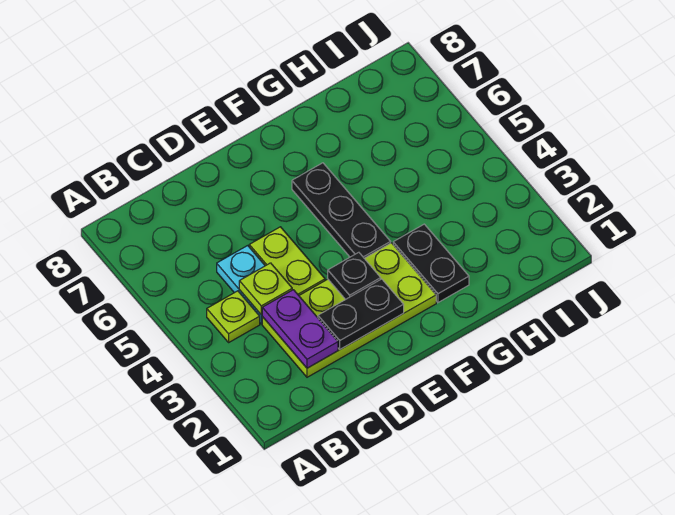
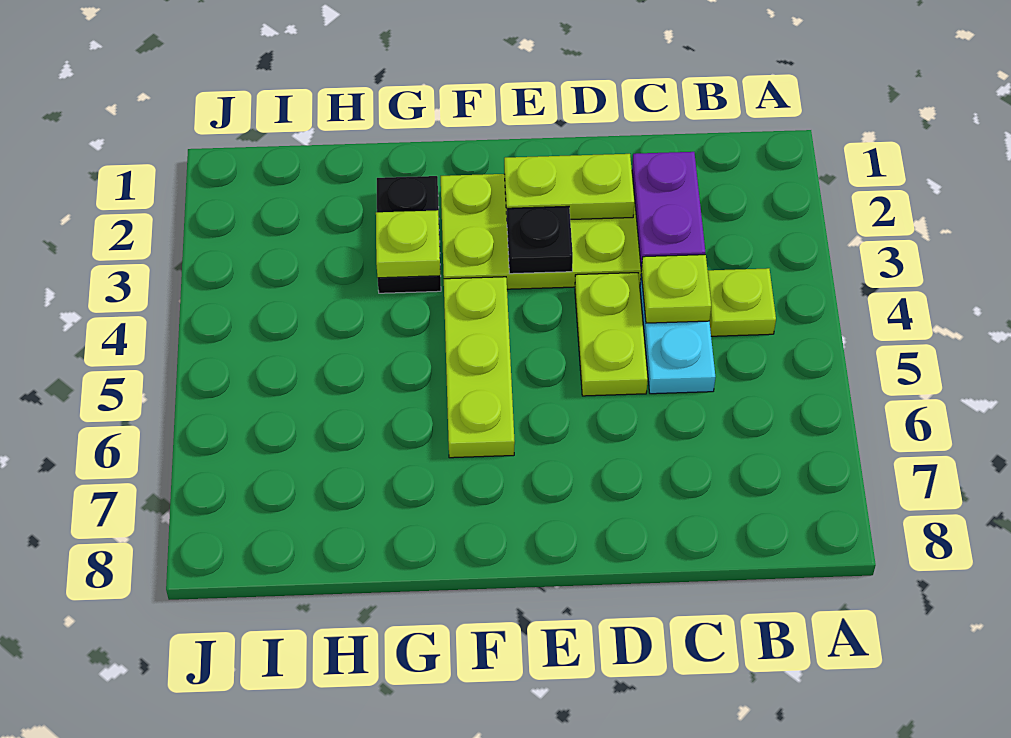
black plate D2:E2 level 2 -> lime plate D2:E2 level 2
black plate F4:F6 level 1 -> lime plate F4:F6 level 1
none -> lime plate G3 level 2

